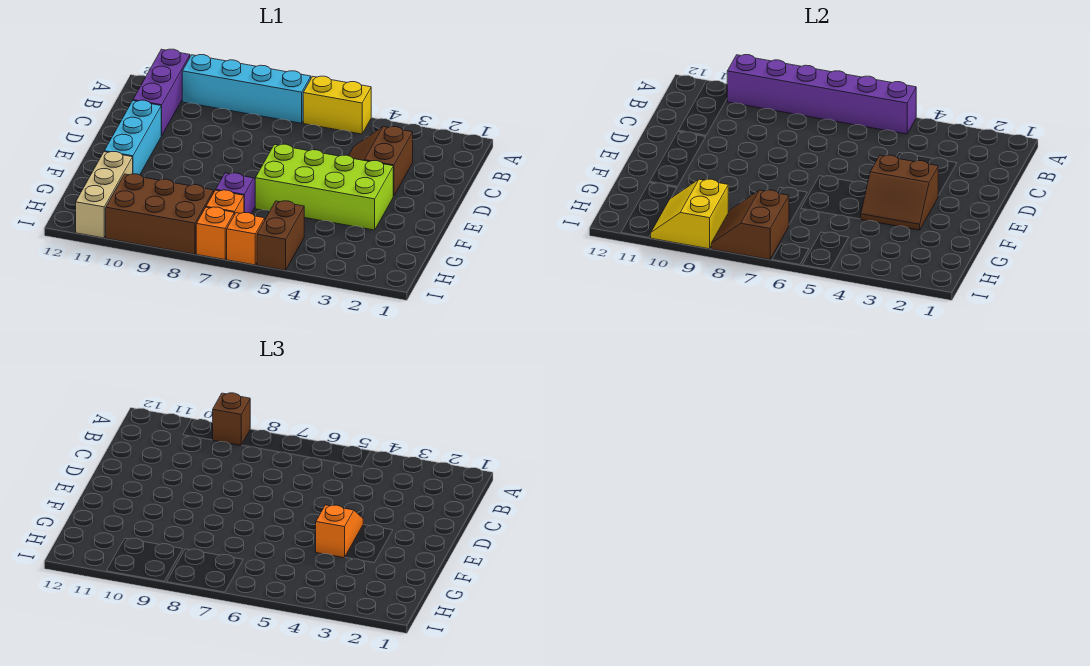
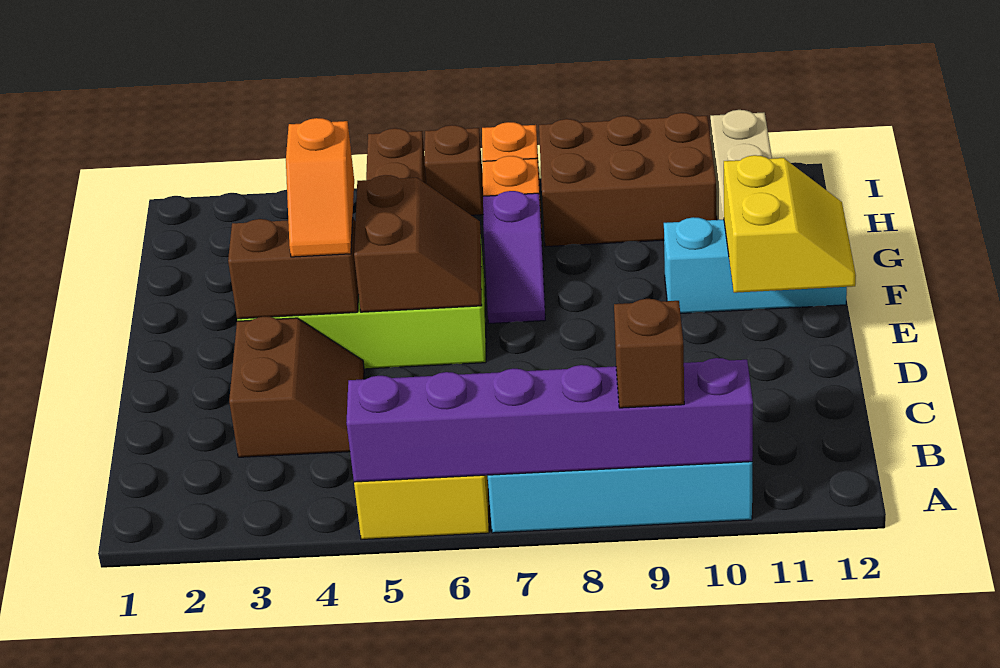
purple brick A11:C11 level 1 -> none
cyan brick D11:F11 level 1 -> cyan brick F10:F12 level 1
brown slope H7:I8 level 2 top 7 -> brown slope E5:F6 level 2 top 5
yellow slope H9:I10 level 2 top 9 -> yellow slope E11:F12 level 2 top 11
orange brick I6 level 1 -> brown brick I6 level 1

